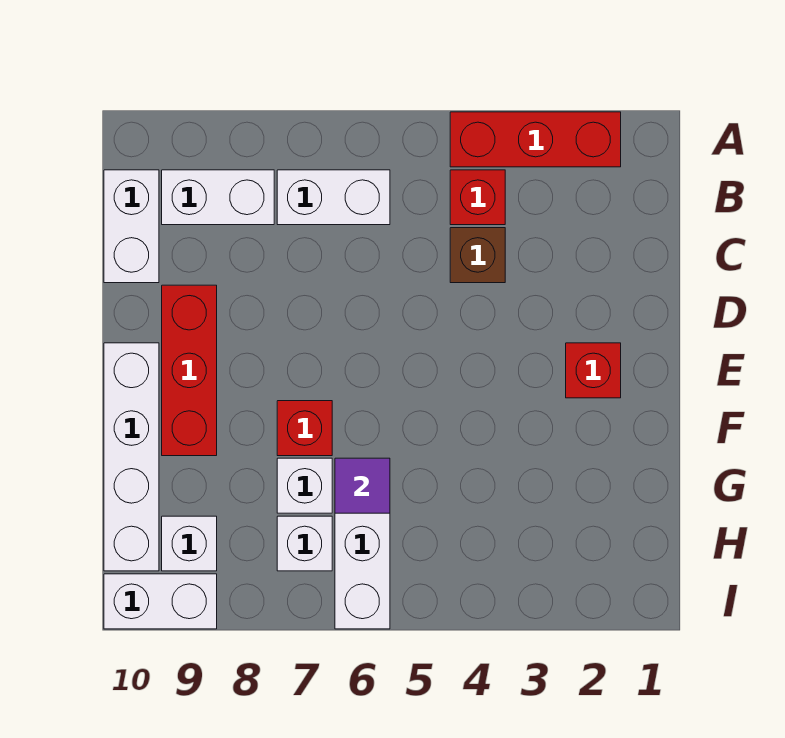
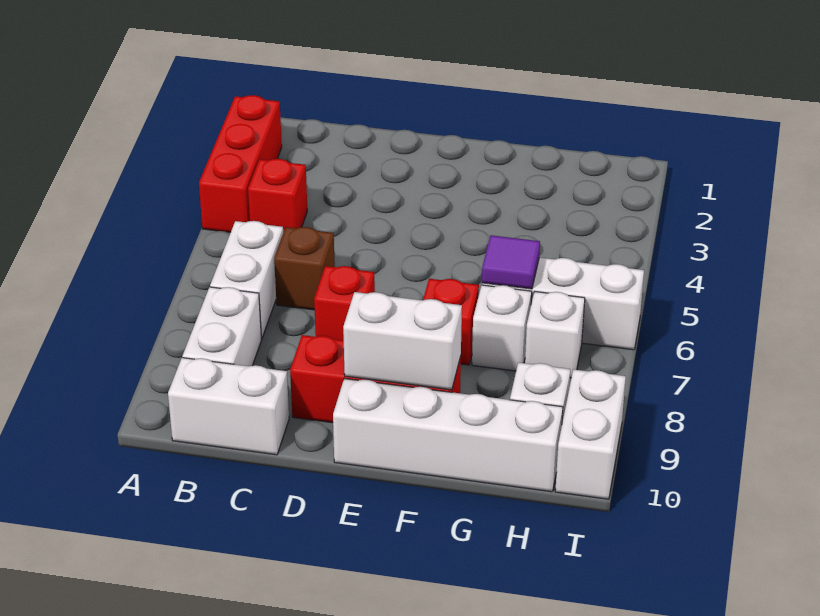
brown brick C4 level 1 -> brown brick C6 level 1
red brick E2 level 1 -> red brick D7 level 1
none -> white brick E9:F9 level 2

